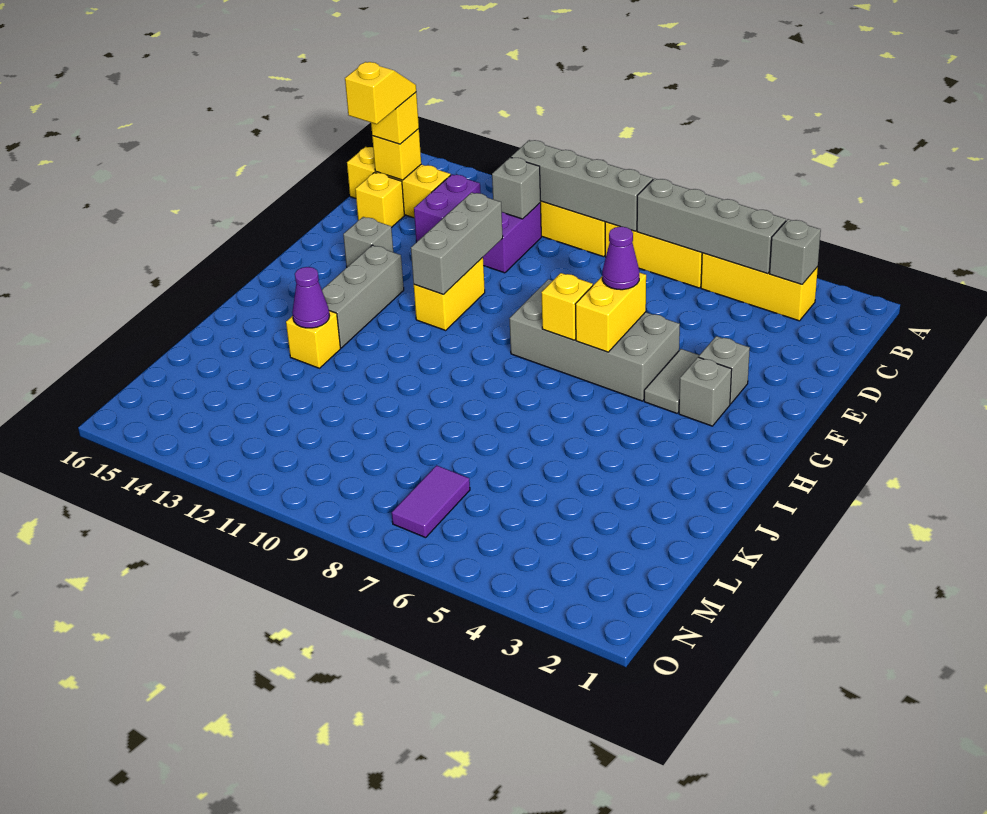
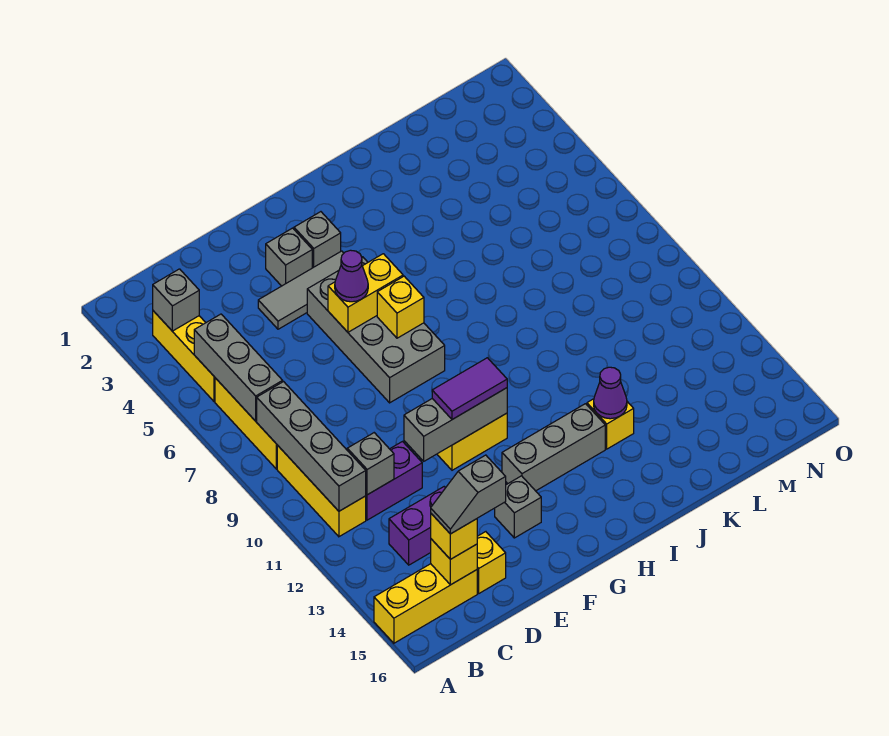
grey brick B4:B7 level 2 -> grey brick B5:B7 level 2
yellow brick C14:C16 level 1 -> yellow brick A15:C15 level 1
yellow slope C15:D15 level 4 top D -> grey slope C15:D15 level 4 top D
grey tile F4:G4 level 1 -> grey tile E4:G4 level 1
purple tile M7:N7 level 1 -> purple tile F11:G11 level 3

